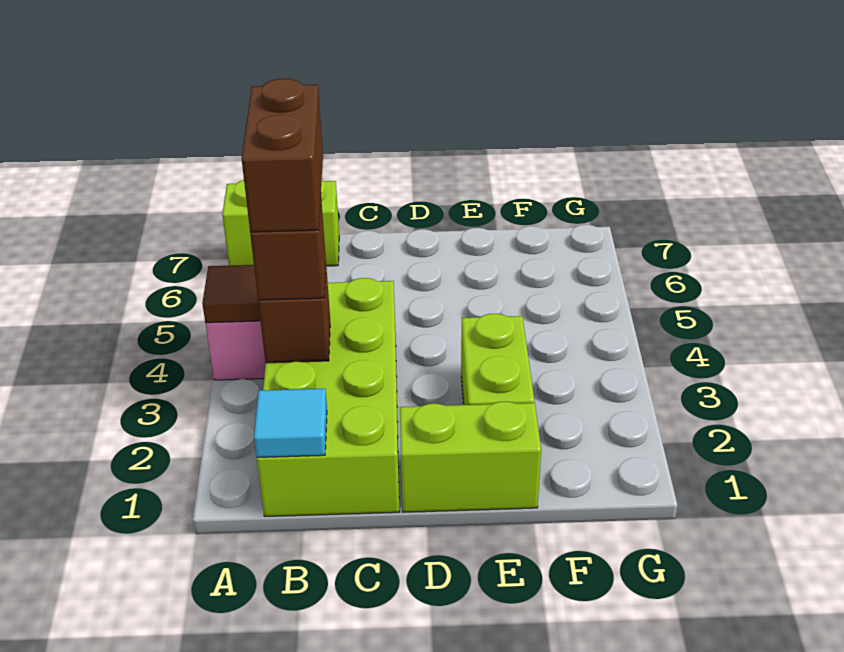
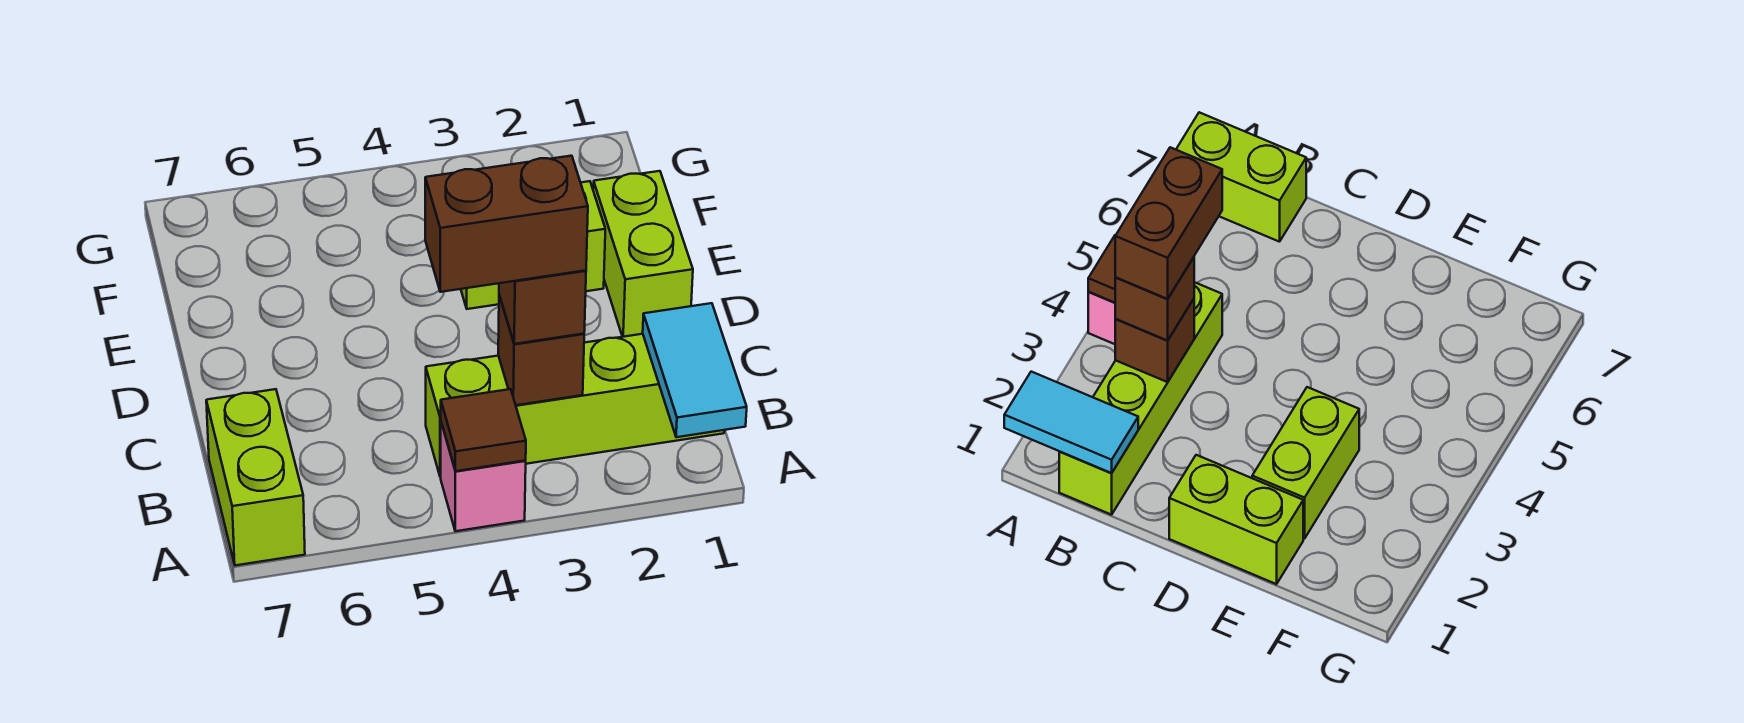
lime brick B1:C4 level 1 -> lime brick B1:B4 level 1
cyan tile B1 level 2 -> cyan tile A1:B1 level 2

